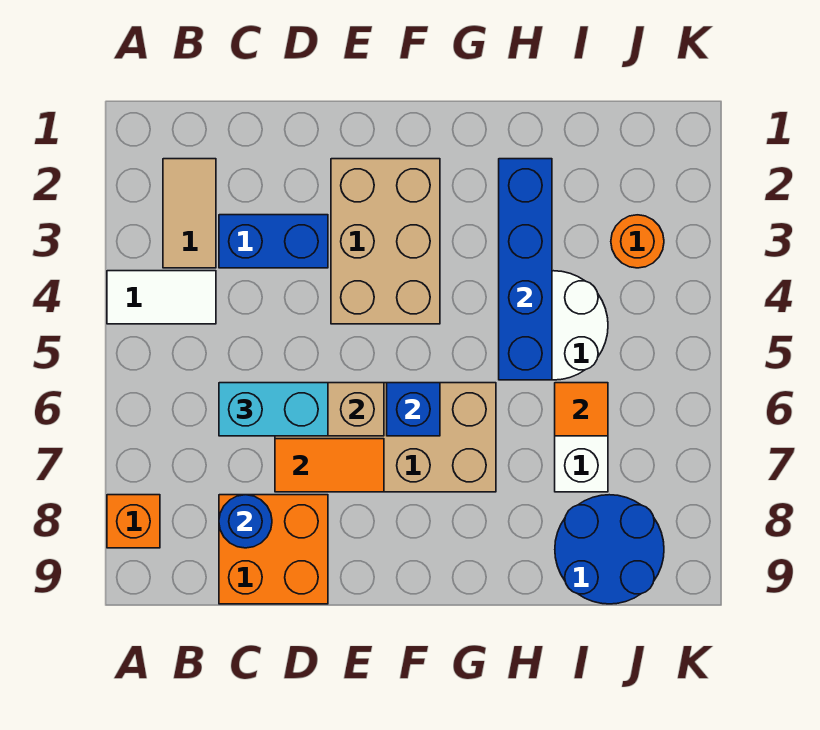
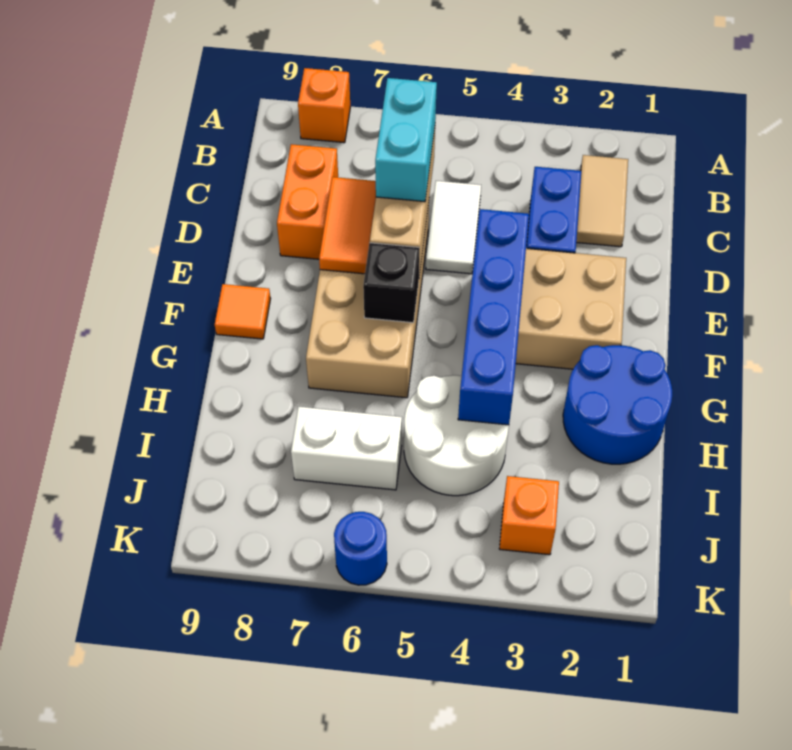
white tile A4:B4 level 1 -> white tile C5:D5 level 1
tan tile B2:B3 level 1 -> tan tile B2:C2 level 1
orange brick C8:D9 level 1 -> orange brick C8:D8 level 1
blue round brick C8 level 2 -> blue round brick K6 level 1
blue brick F6 level 2 -> black brick F6 level 2
blue brick H2:H5 level 2 -> blue brick E4:H4 level 2
orange tile I6 level 2 -> orange tile F9 level 1
blue round brick I8:J9 level 1 -> blue round brick G1:H2 level 1
orange round brick J3 level 1 -> orange brick J3 level 1

